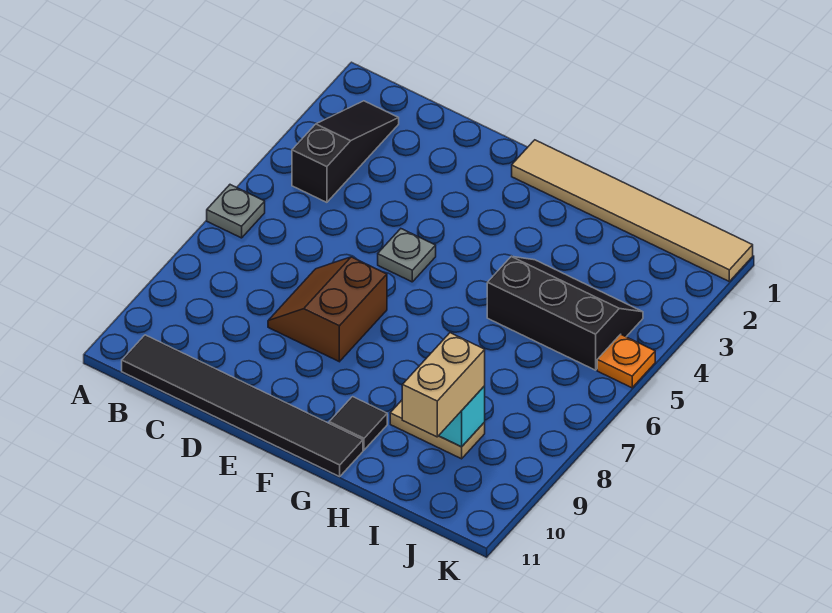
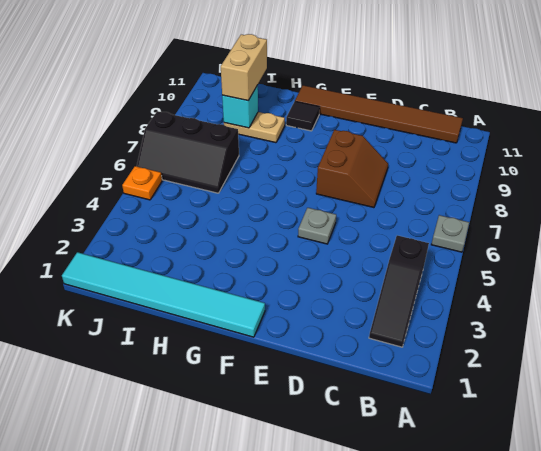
black tile B11:G11 level 1 -> brown tile B11:G11 level 1
tan tile F1:K1 level 1 -> cyan tile F1:K1 level 1
black slope H4:J5 level 1 top 5 -> black slope I6:K7 level 1 top 7

